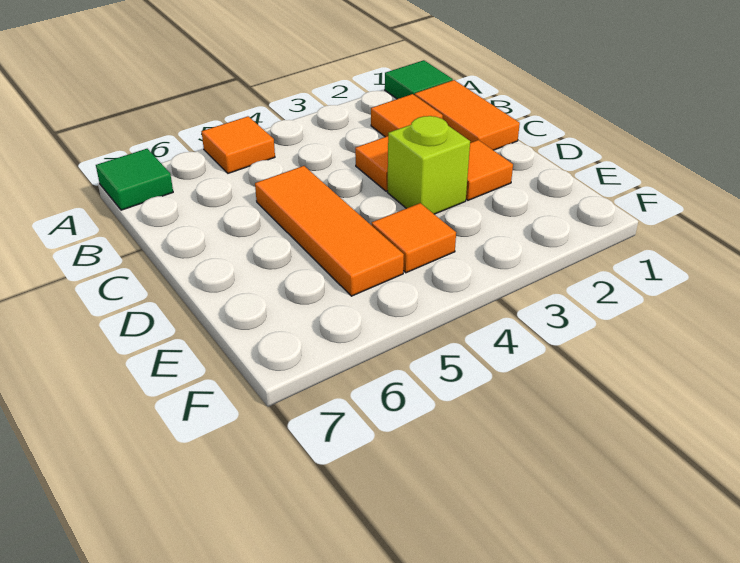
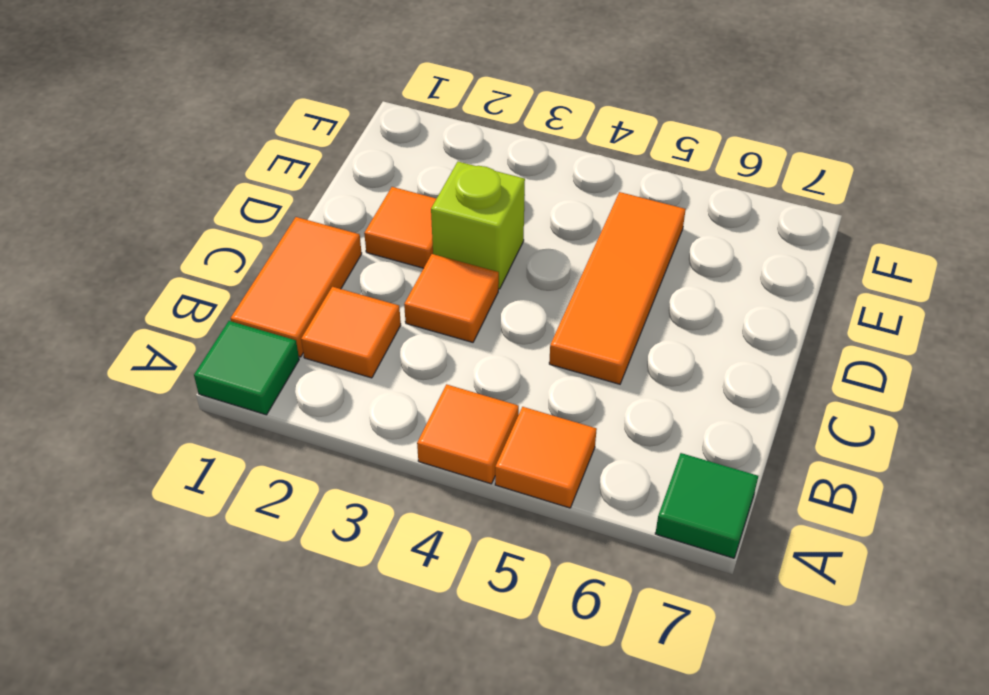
orange tile E4 level 1 -> orange tile A4 level 1

